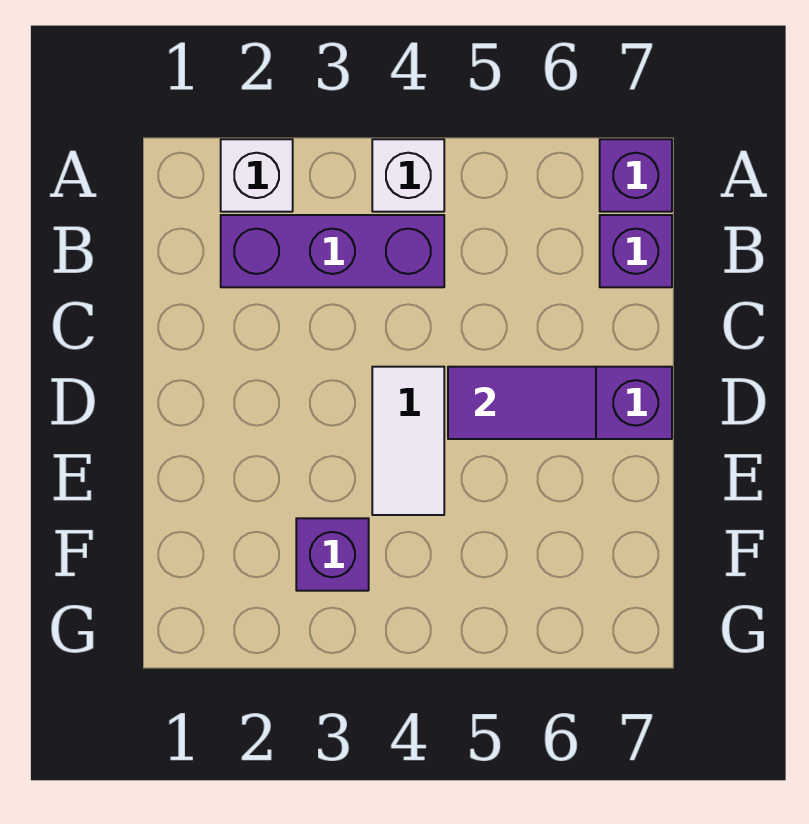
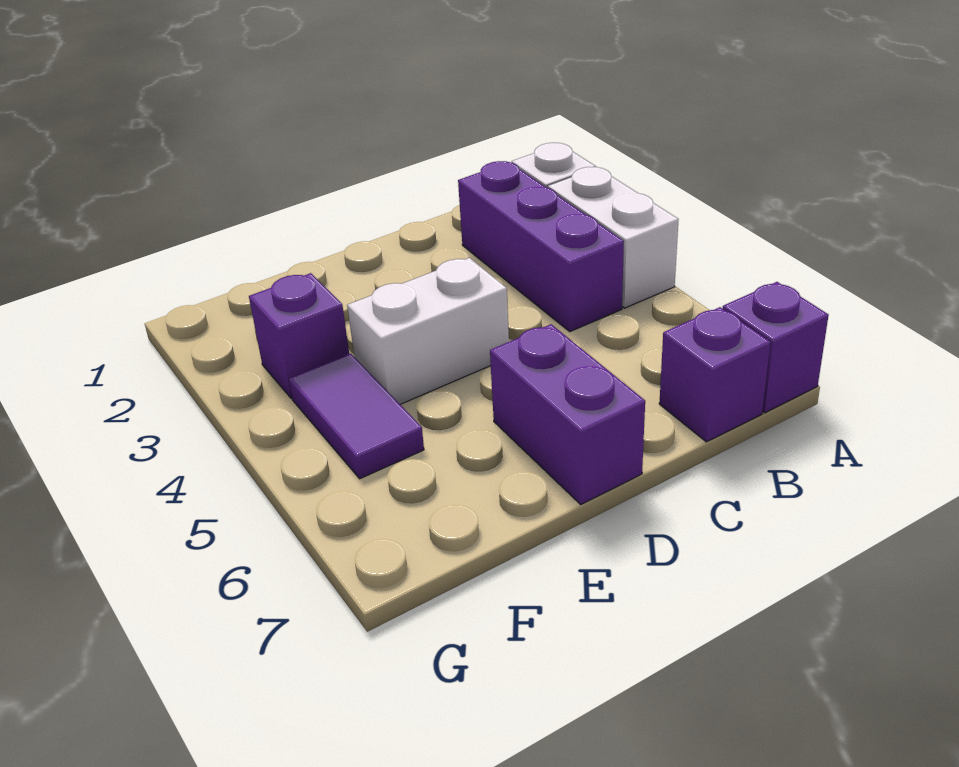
white brick A4 level 1 -> white brick A3:A4 level 1
white tile D4:E4 level 1 -> white brick D4:E4 level 1
purple tile D5:D6 level 2 -> purple tile F4:F5 level 1

